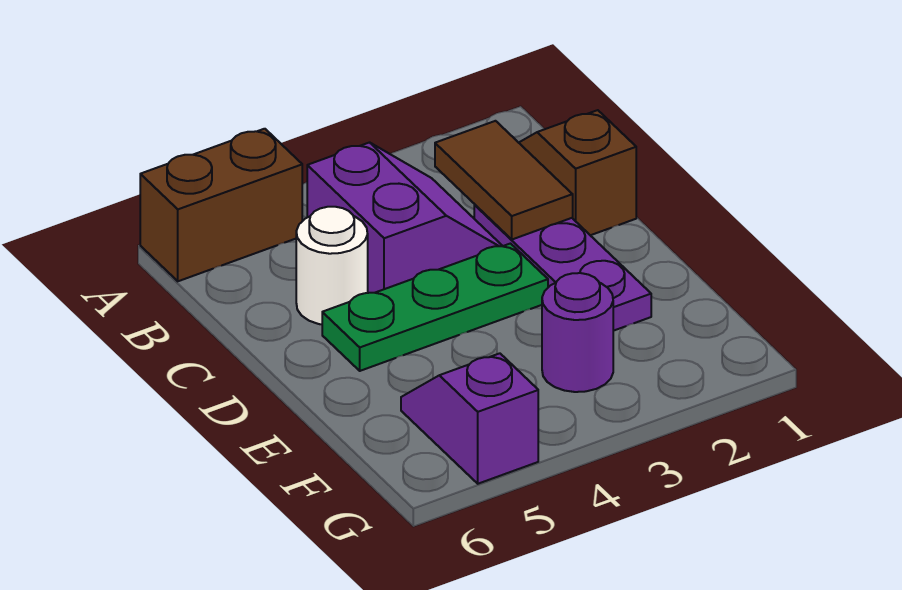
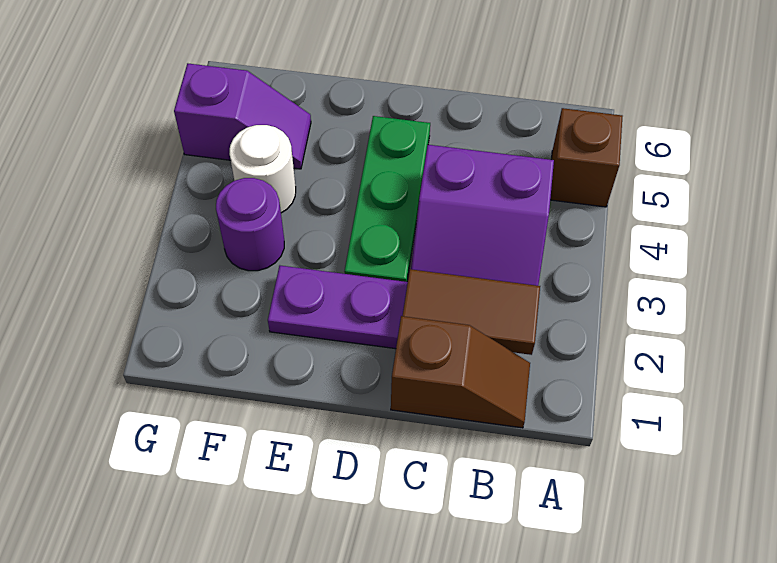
brown brick A5:A6 level 1 -> brown brick A5 level 1
white round brick C5 level 1 -> white round brick F4 level 1

